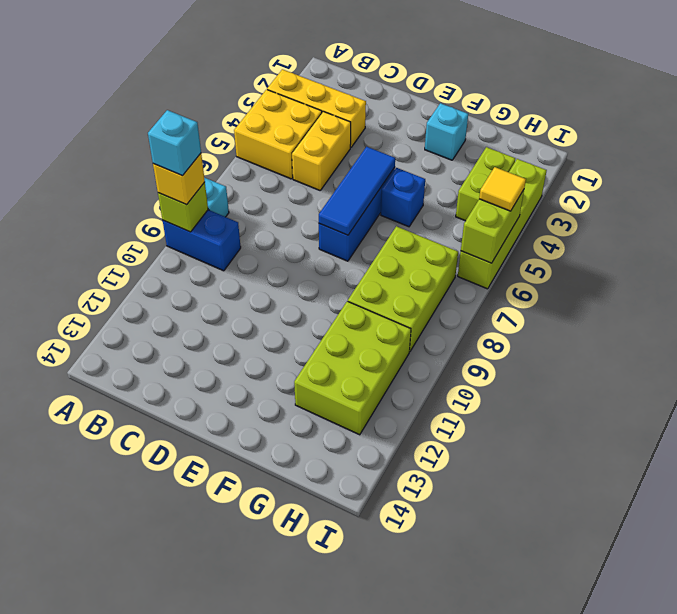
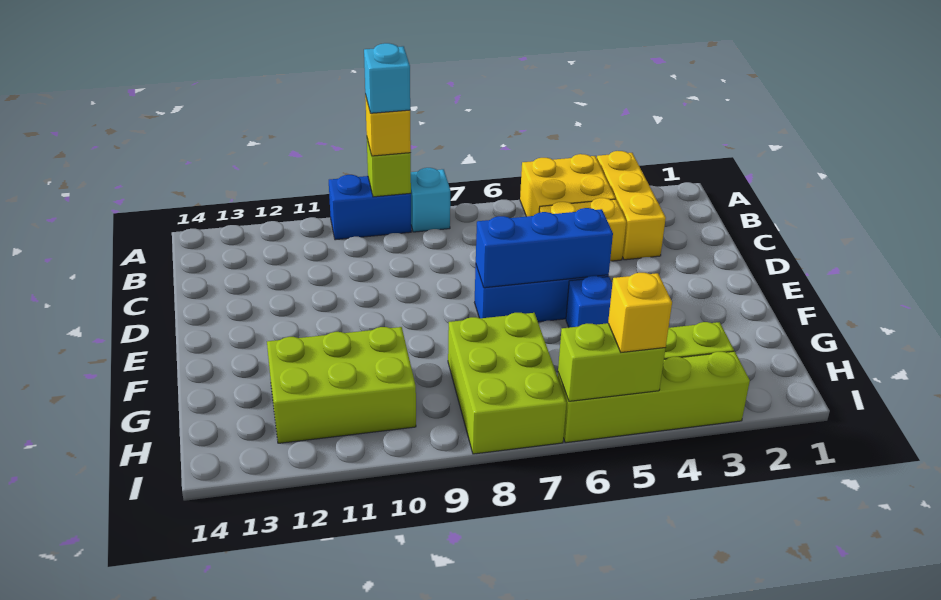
blue brick A9:B9 level 1 -> blue brick A9:A10 level 1
blue tile E5:E7 level 2 -> blue brick E5:E7 level 2
cyan brick F2 level 1 -> none
lime brick G7:H9 level 1 -> lime brick G7:I8 level 1
yellow tile I5 level 3 -> yellow brick I5 level 3

